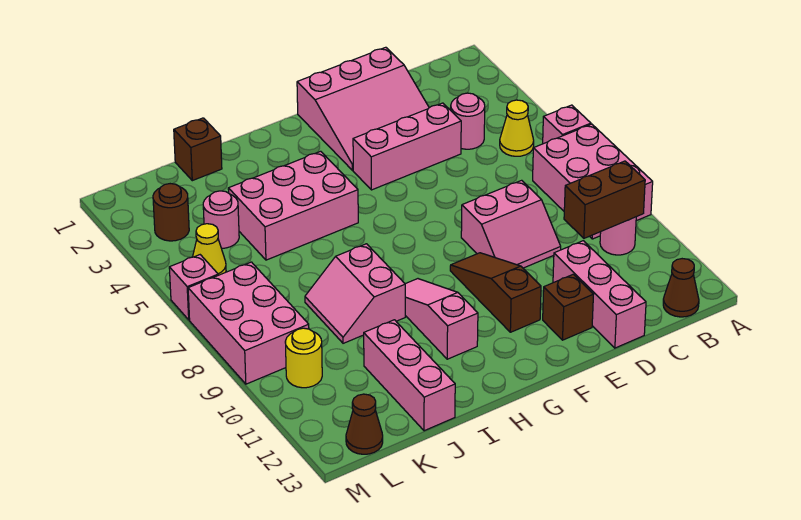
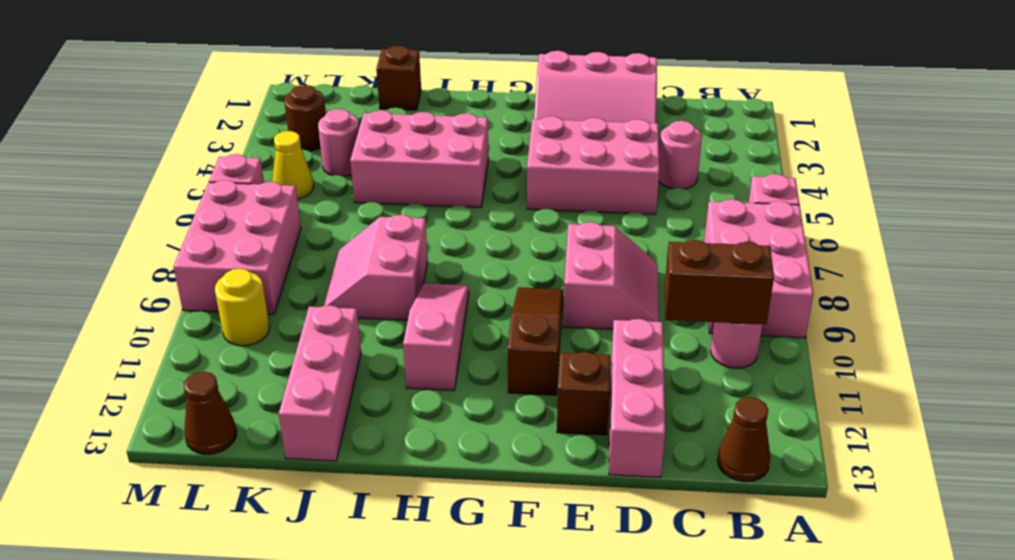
yellow cone B5 level 1 -> none
pink brick D4:F4 level 1 -> pink brick D4:F5 level 1
pink slope D8:E9 level 1 top 8 -> pink slope D8:E9 level 1 top E

